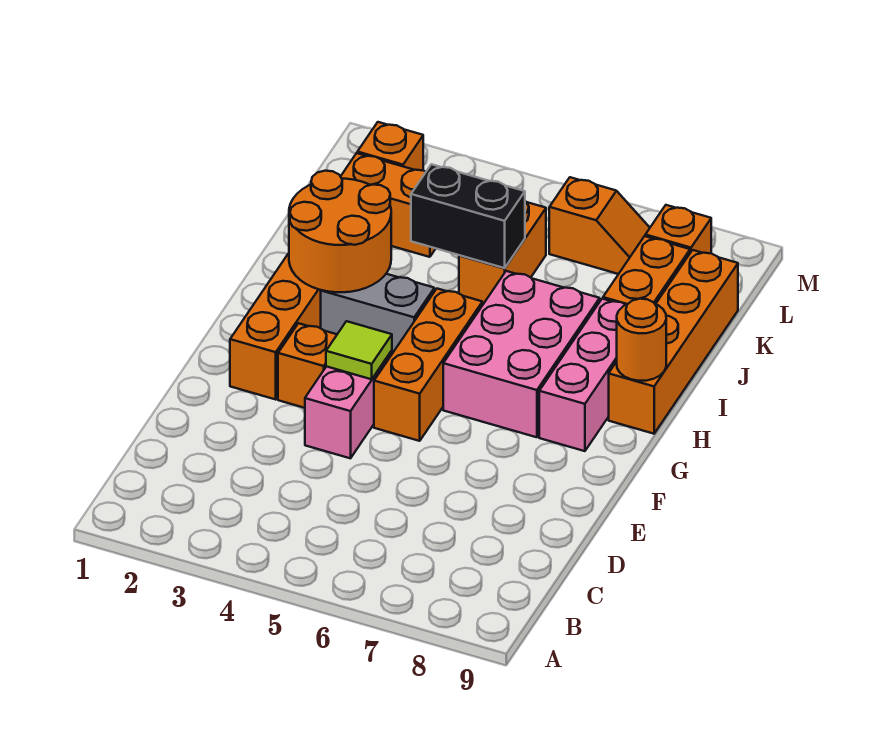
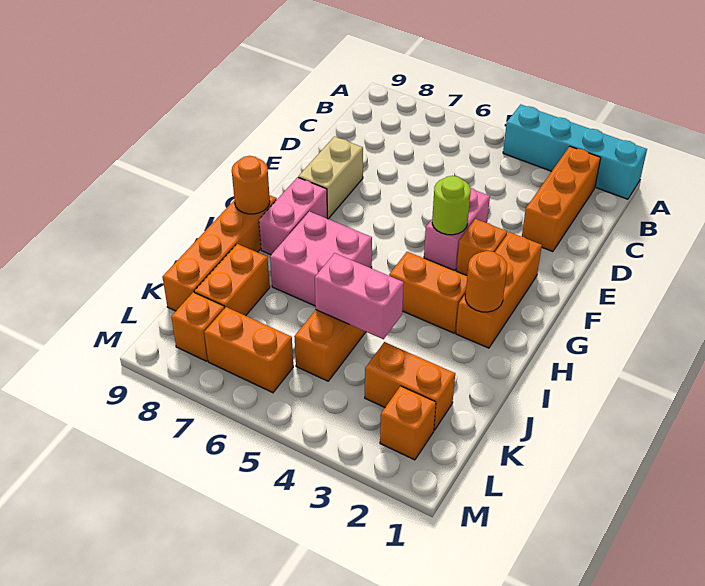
none -> cyan brick A1:A4 level 1
none -> tan brick E8:F8 level 1
lime tile F4 level 2 -> lime round brick F4 level 2
orange brick F5:H5 level 1 -> orange brick B2:D2 level 1
pink brick G6:I7 level 1 -> pink brick H6:I7 level 1
pink brick G8:I8 level 1 -> pink brick G8:H8 level 1
orange round brick H2:I3 level 2 -> orange round brick H2 level 2
grey brick H3:H4 level 1 -> orange brick H3:H4 level 1
black brick J4:J5 level 2 -> pink brick J4:J5 level 2
orange slope L6:L7 level 1 top 6 -> orange brick L6:L7 level 1

